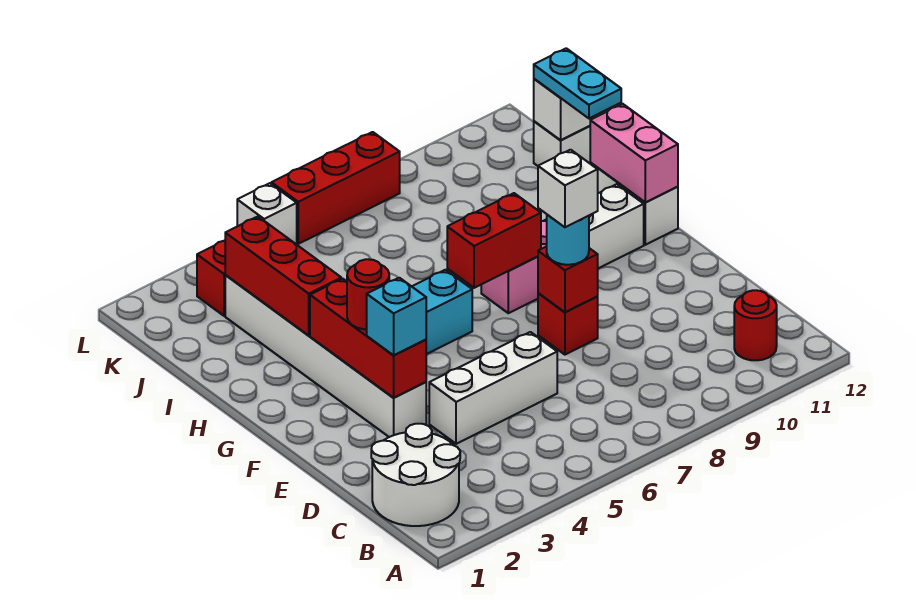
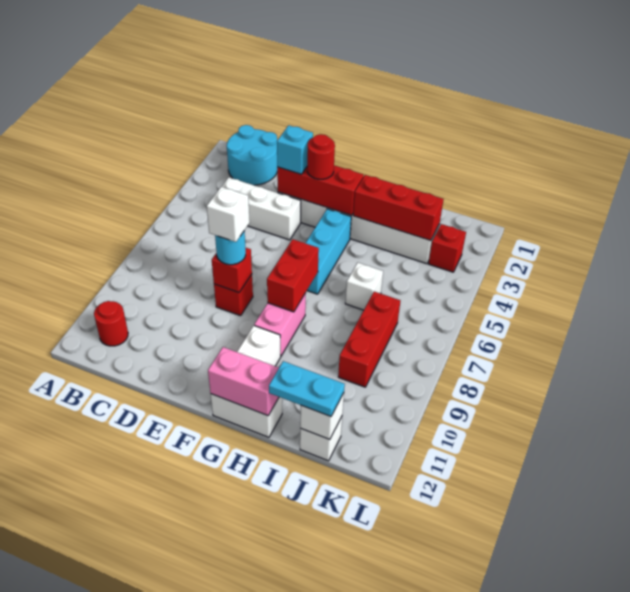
white round brick B1:C2 level 1 -> cyan round brick B1:C2 level 1
white brick D4:D6 level 1 -> white brick C4:E4 level 1
white brick L5 level 1 -> white brick I6 level 1
red brick L6:L8 level 1 -> red brick J7:J9 level 1

